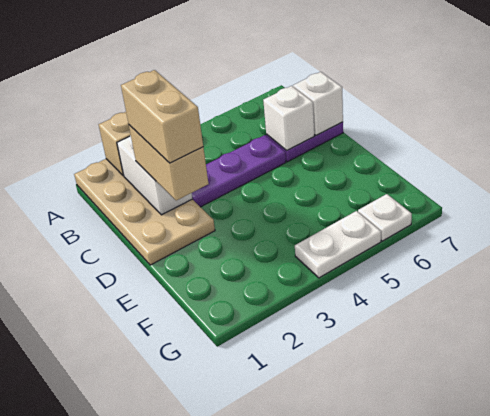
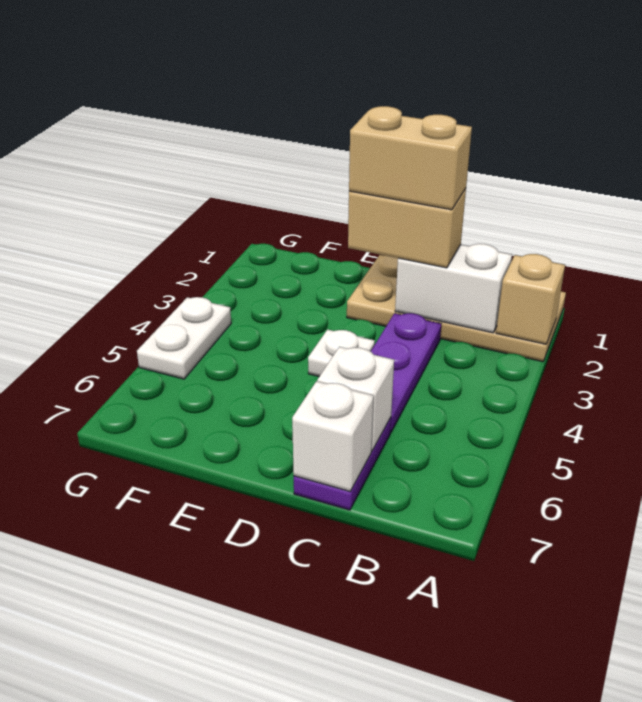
white plate G6 level 1 -> white plate D4 level 1

